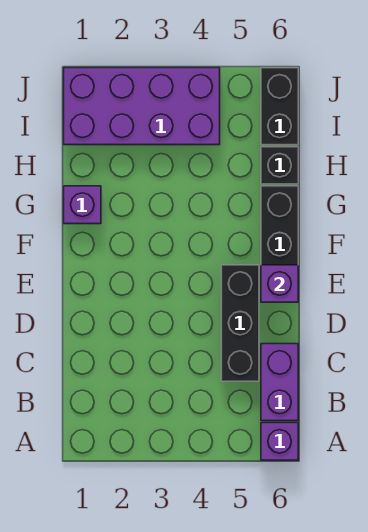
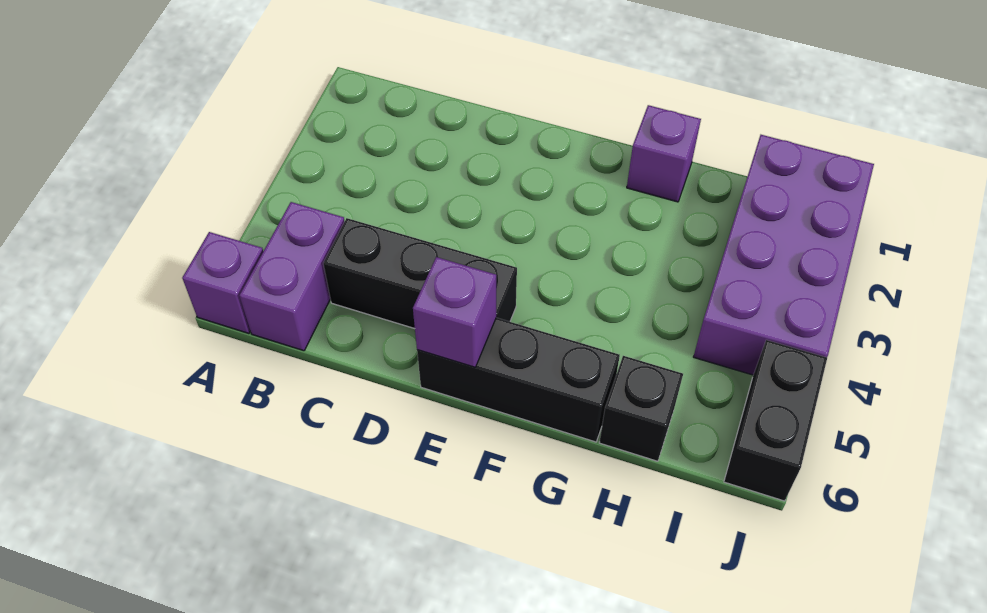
purple brick B6:C6 level 1 -> purple brick B5:B6 level 1
black brick I6:J6 level 1 -> black brick J5:J6 level 1

